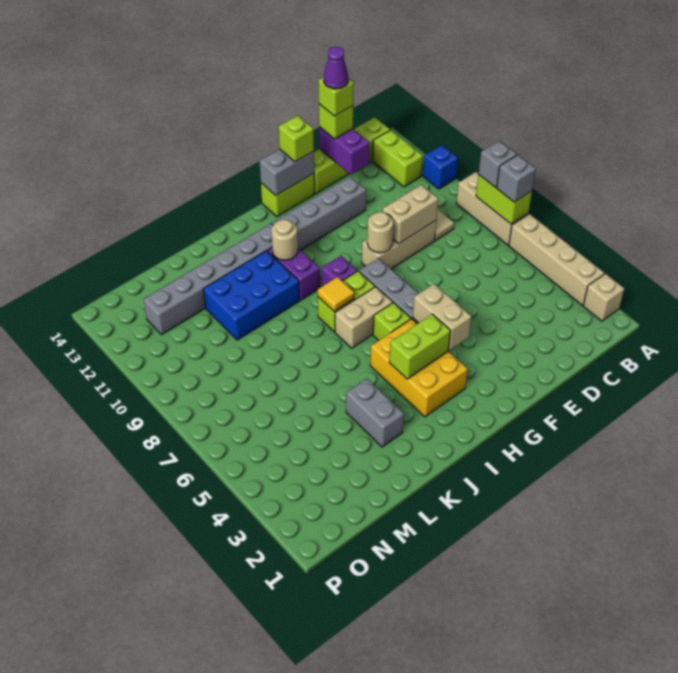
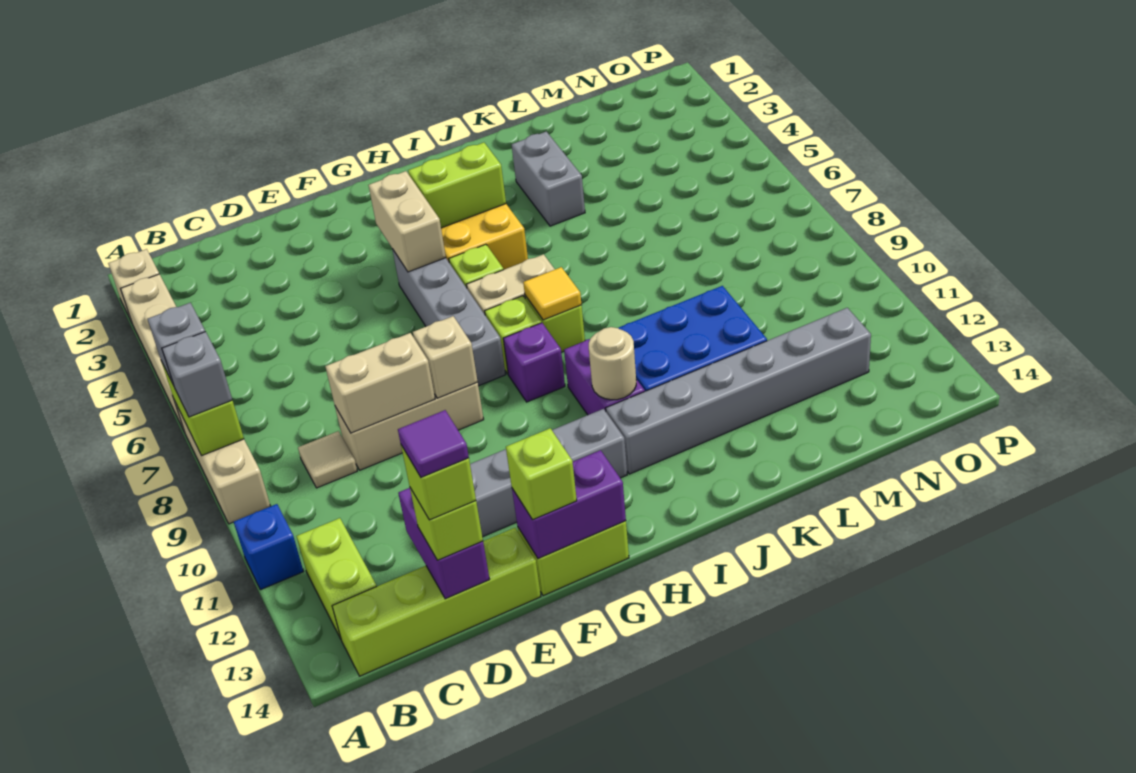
purple cone D14 level 5 -> purple tile D14 level 5
tan round brick F9 level 2 -> tan brick F9 level 2
grey brick F14:G14 level 2 -> purple brick F14:G14 level 2

